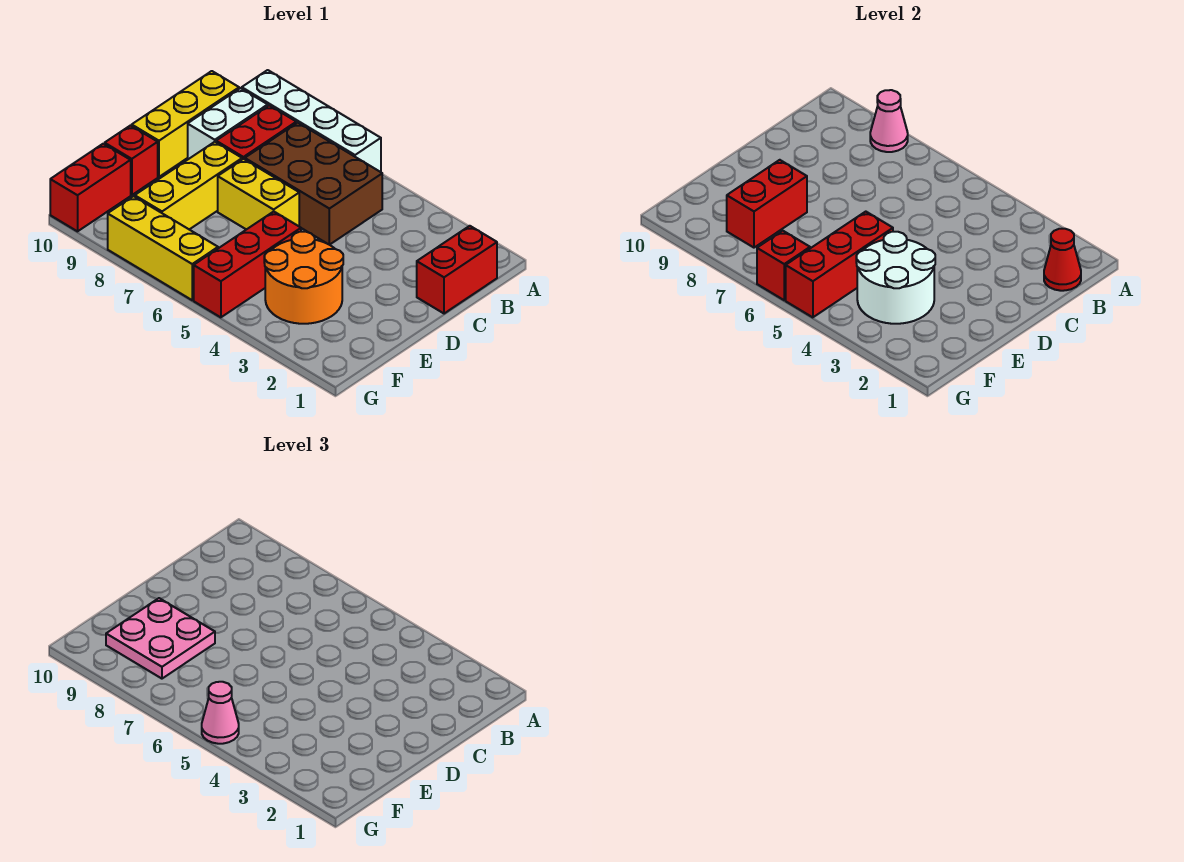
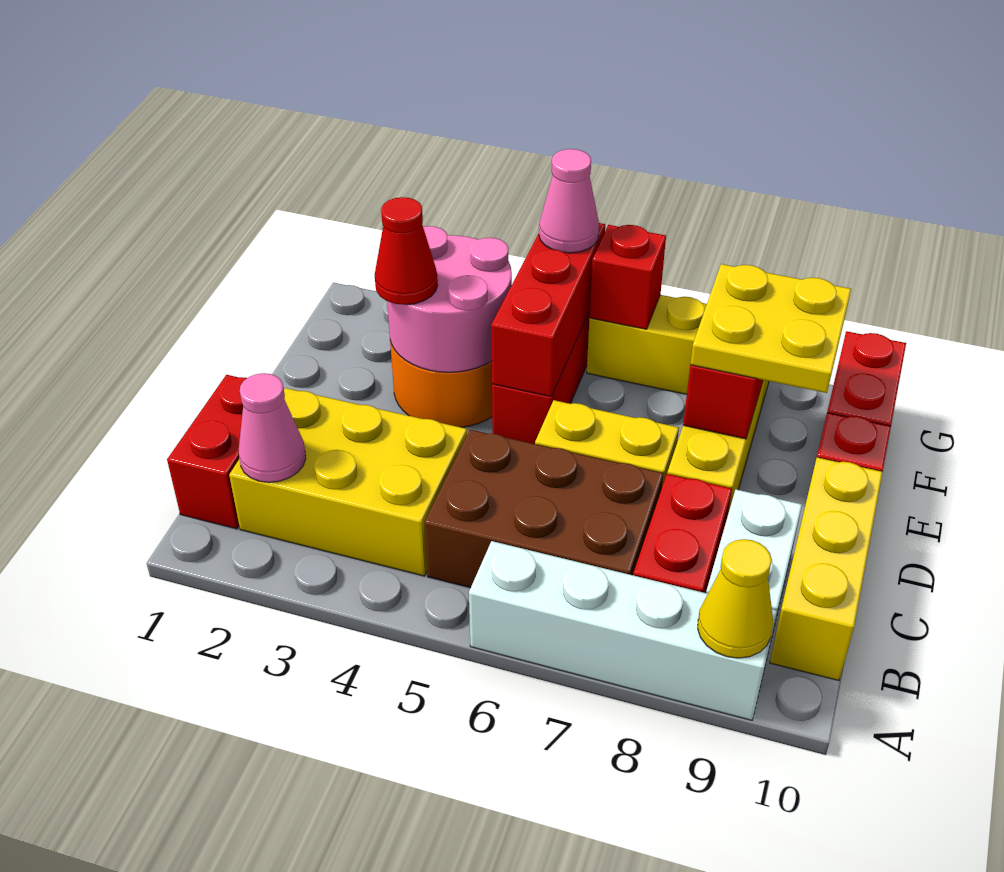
pink cone A8 level 2 -> pink cone B2 level 2
none -> yellow cone A9 level 2
red cone B1 level 2 -> red cone E3 level 3
none -> yellow brick B2:C4 level 1
white round brick E3:F4 level 2 -> pink round brick E3:F4 level 2
pink plate E8:F9 level 3 -> yellow plate E8:F9 level 3

